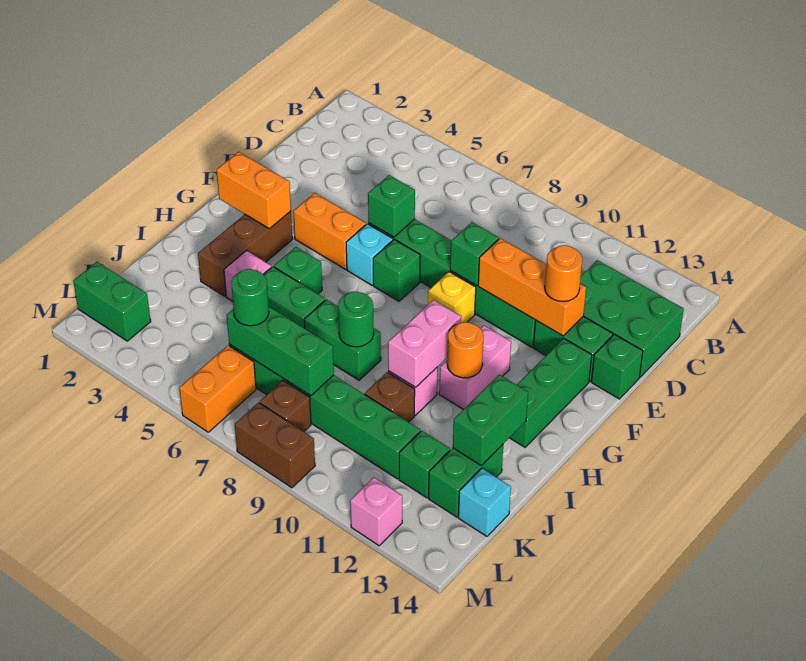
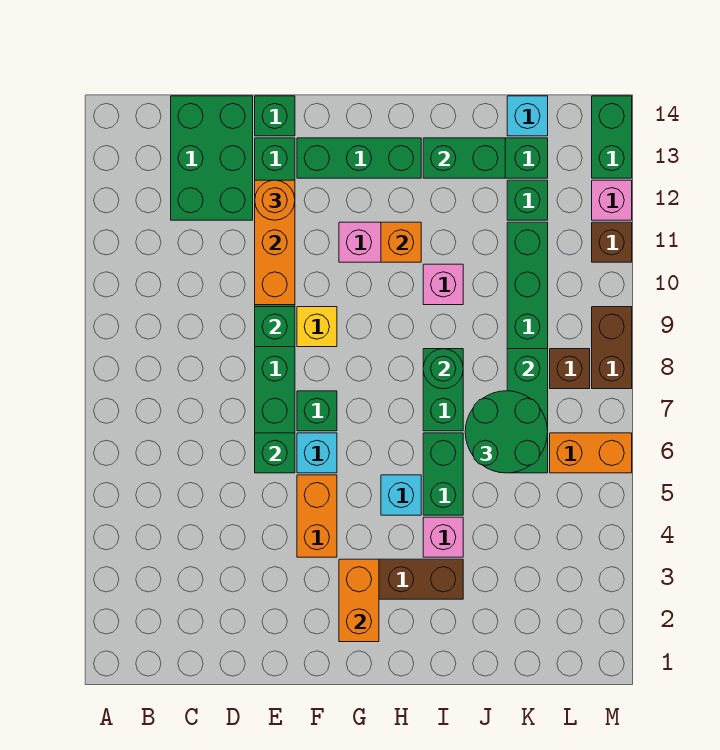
green brick H5 level 1 -> cyan brick H5 level 1
pink brick H10:I10 level 2 -> none
orange round brick H11 level 2 -> orange brick H11 level 2
brown brick J10 level 1 -> brown brick M11 level 1
green round brick K6 level 3 -> green round brick J6:K7 level 3
green brick L1:L2 level 1 -> green brick M13:M14 level 1

